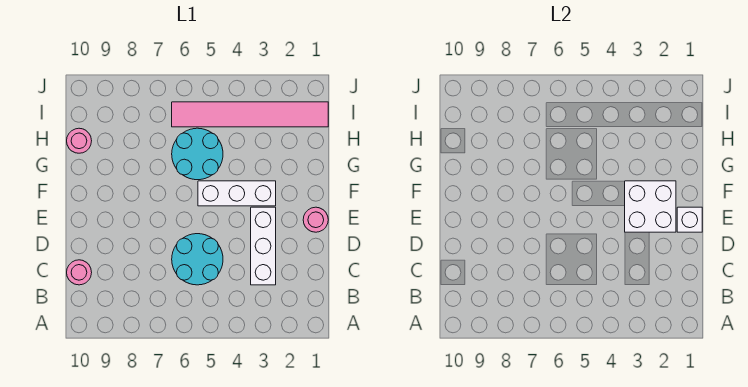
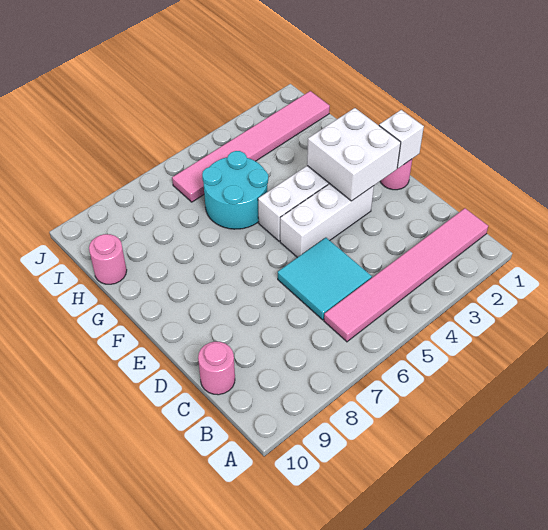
none -> pink tile B1:B6 level 1
white brick C3:E3 level 1 -> white brick E3:E5 level 1
cyan round brick C5:D6 level 1 -> cyan tile C5:D6 level 1

